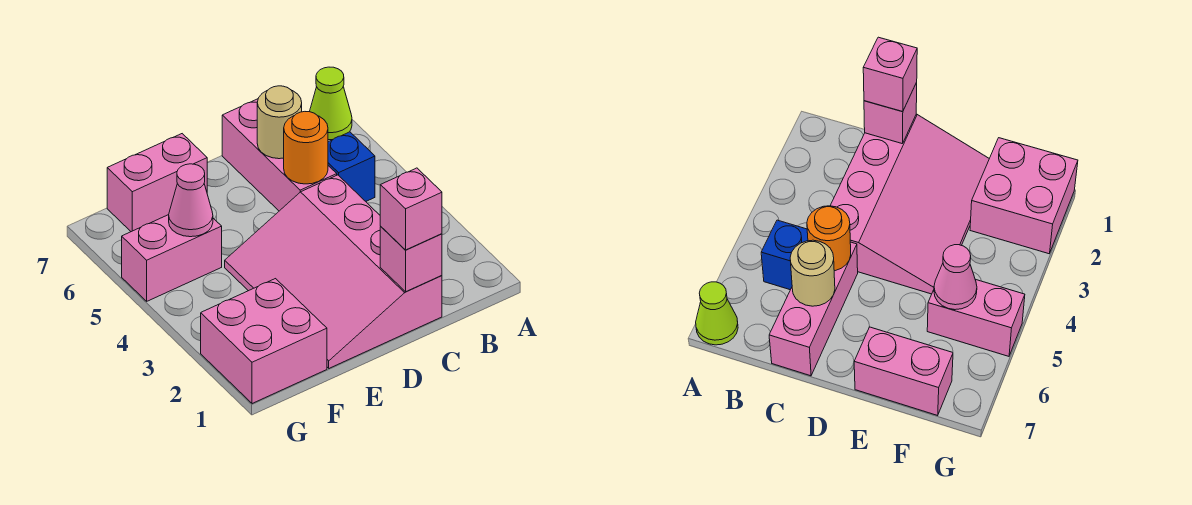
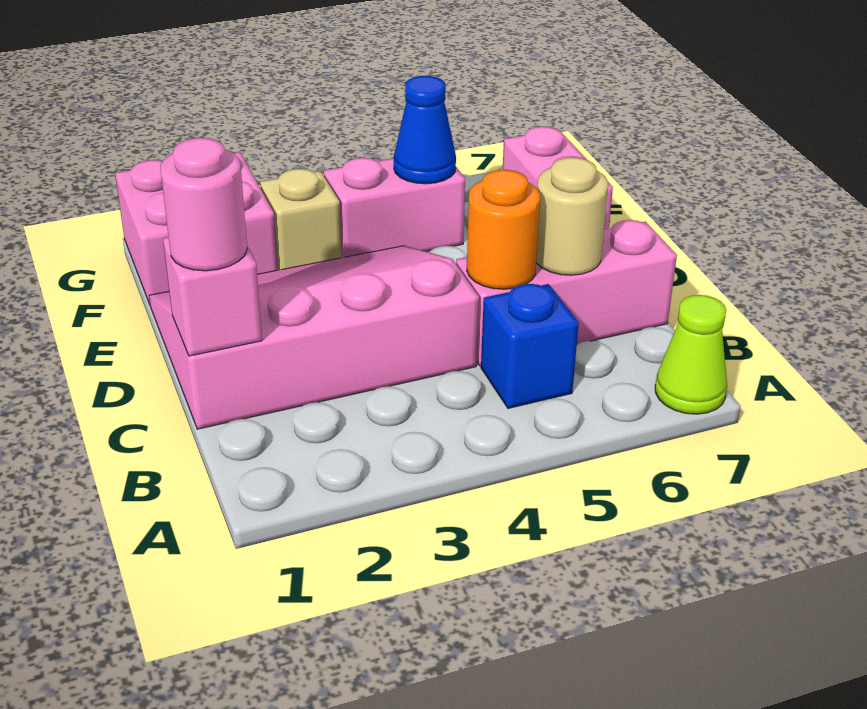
pink brick C1 level 3 -> pink round brick C1 level 3
none -> tan brick F3 level 1
pink brick F5:G5 level 1 -> pink brick F4:F5 level 1
pink cone F5 level 2 -> blue cone F5 level 2

